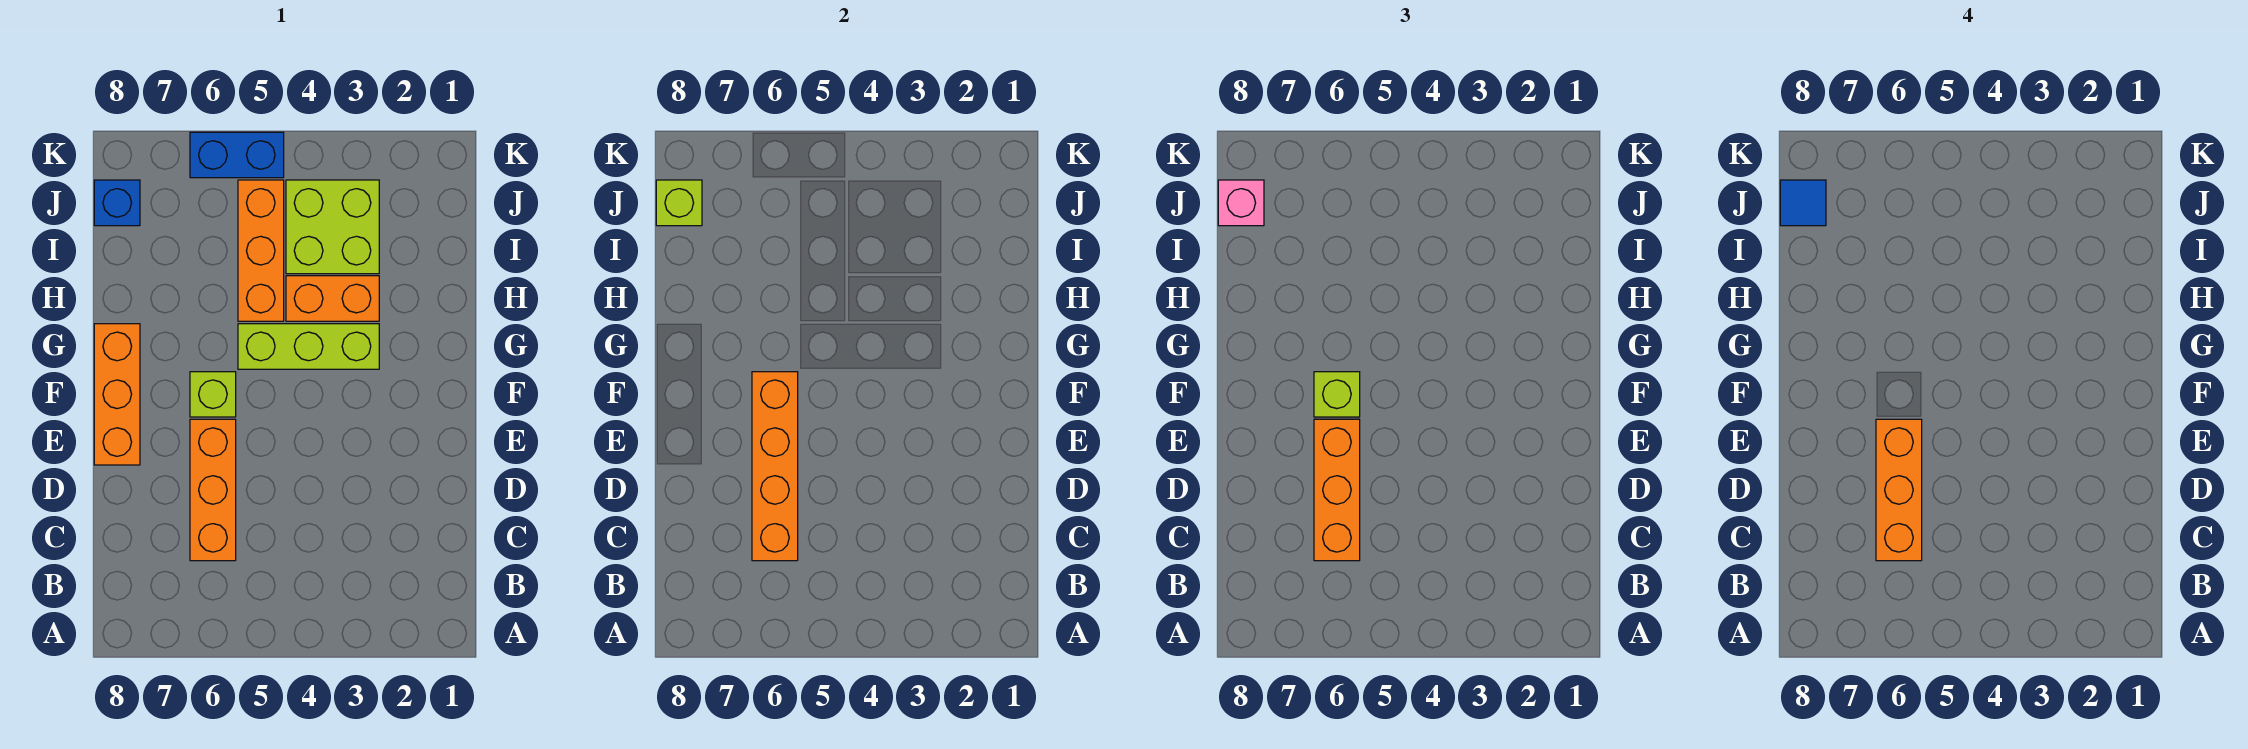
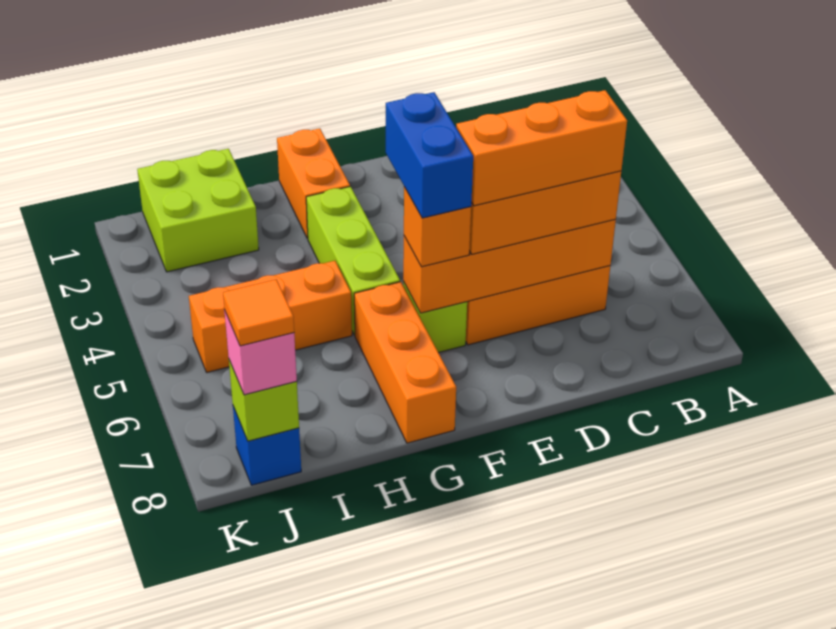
orange brick E8:G8 level 1 -> orange brick G6:G8 level 1
lime brick F6 level 3 -> orange brick F6 level 3
orange brick H3:H4 level 1 -> orange brick G1:G2 level 1
lime brick I3:J4 level 1 -> lime brick I1:J2 level 1
blue tile J8 level 4 -> orange tile J8 level 4
blue brick K5:K6 level 1 -> blue brick F5:F6 level 4

